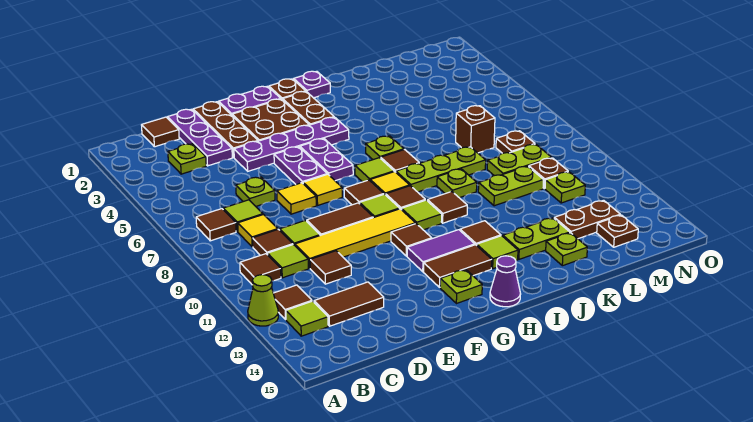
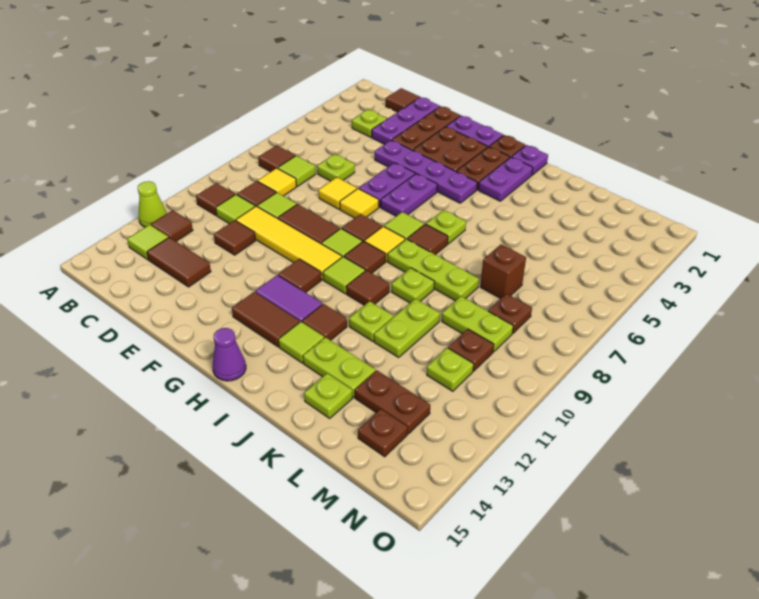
lime plate G14 level 1 -> lime plate J11 level 1
none -> purple plate I2:I3 level 1
lime plate K10:L10 level 1 -> lime plate K10:K11 level 1

